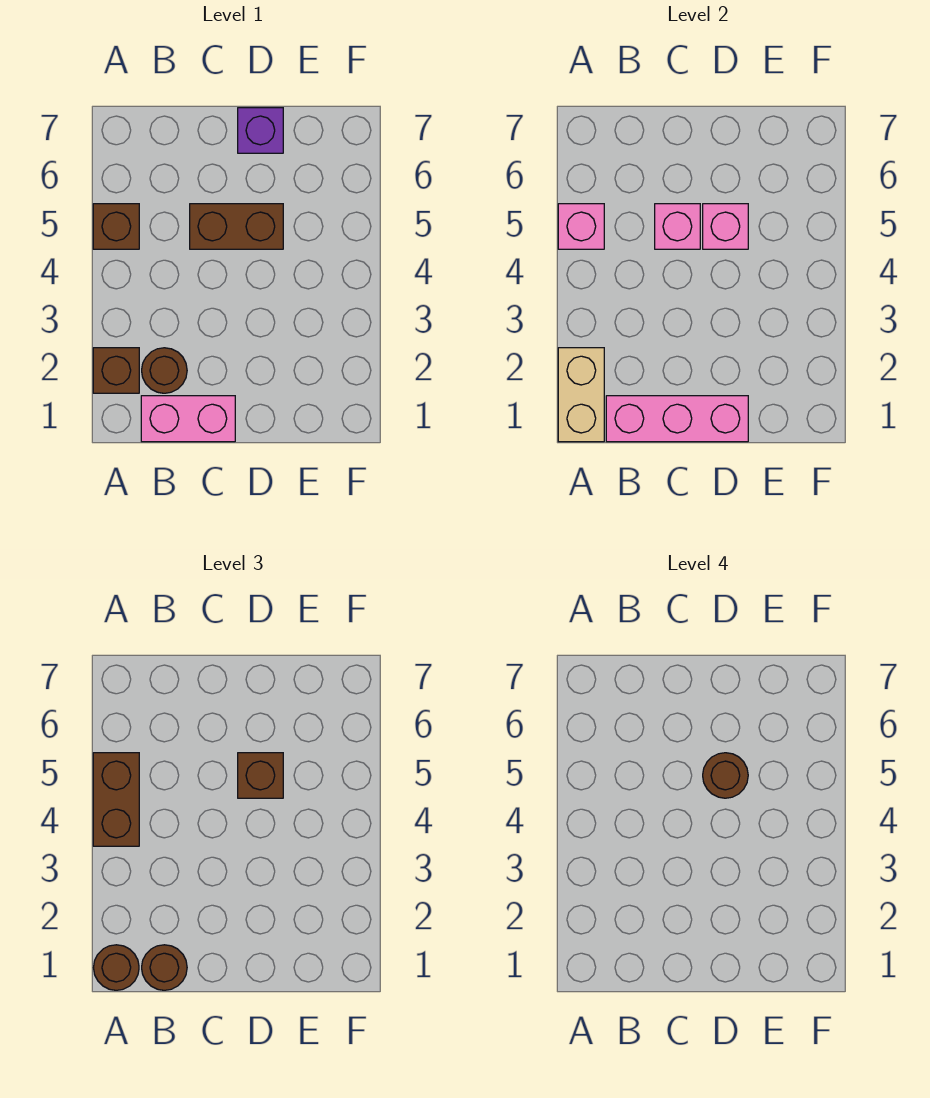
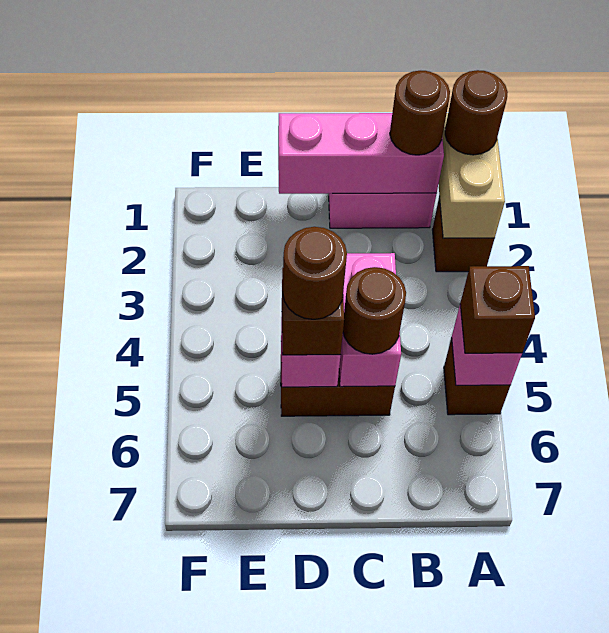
brown brick A4:A5 level 3 -> brown brick A5 level 3
brown round brick B2 level 1 -> brown round brick C5 level 3
pink brick C5 level 2 -> pink brick C4:C5 level 2
purple brick D7 level 1 -> none

